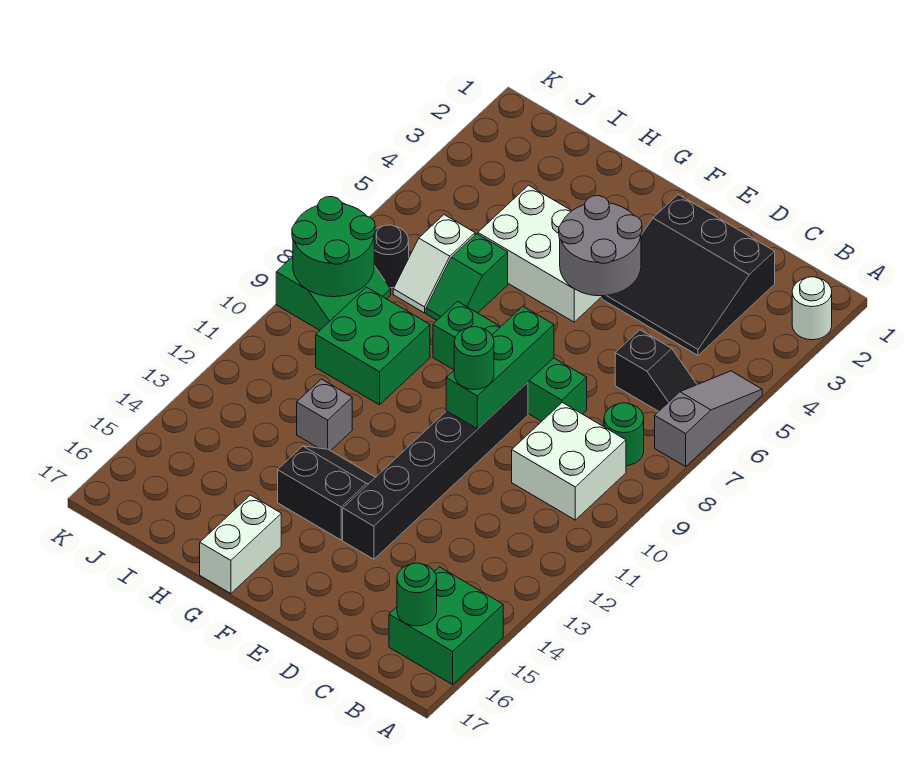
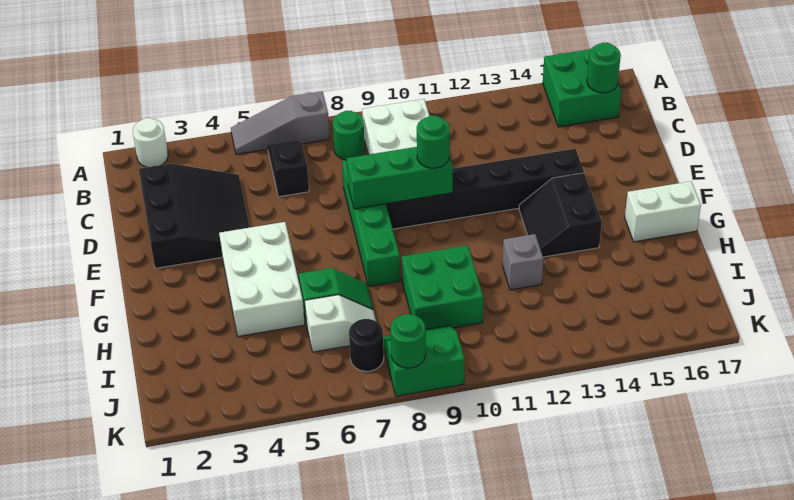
grey round brick E4:F5 level 2 -> none
green round brick J8:K9 level 2 -> green round brick K8 level 2

